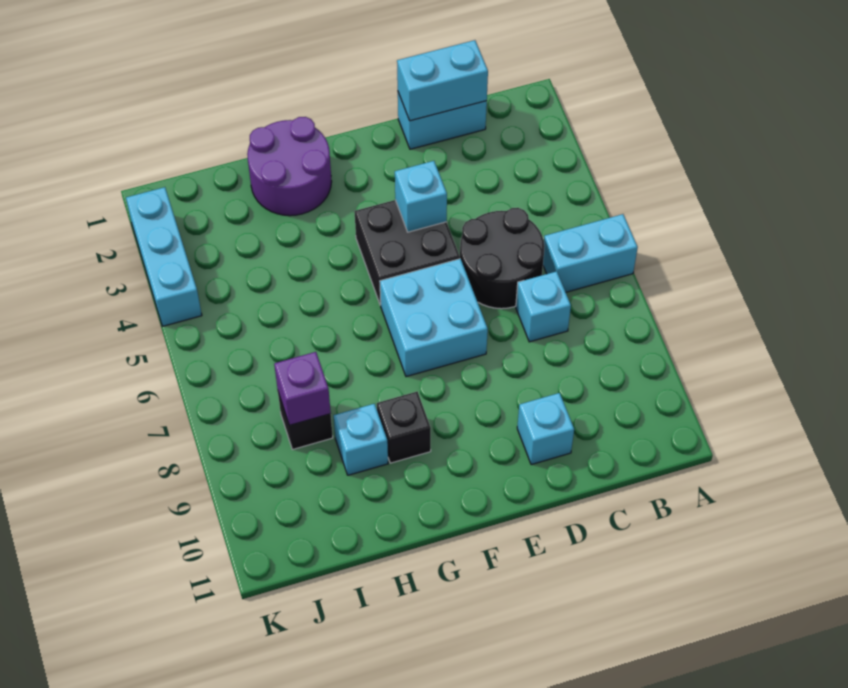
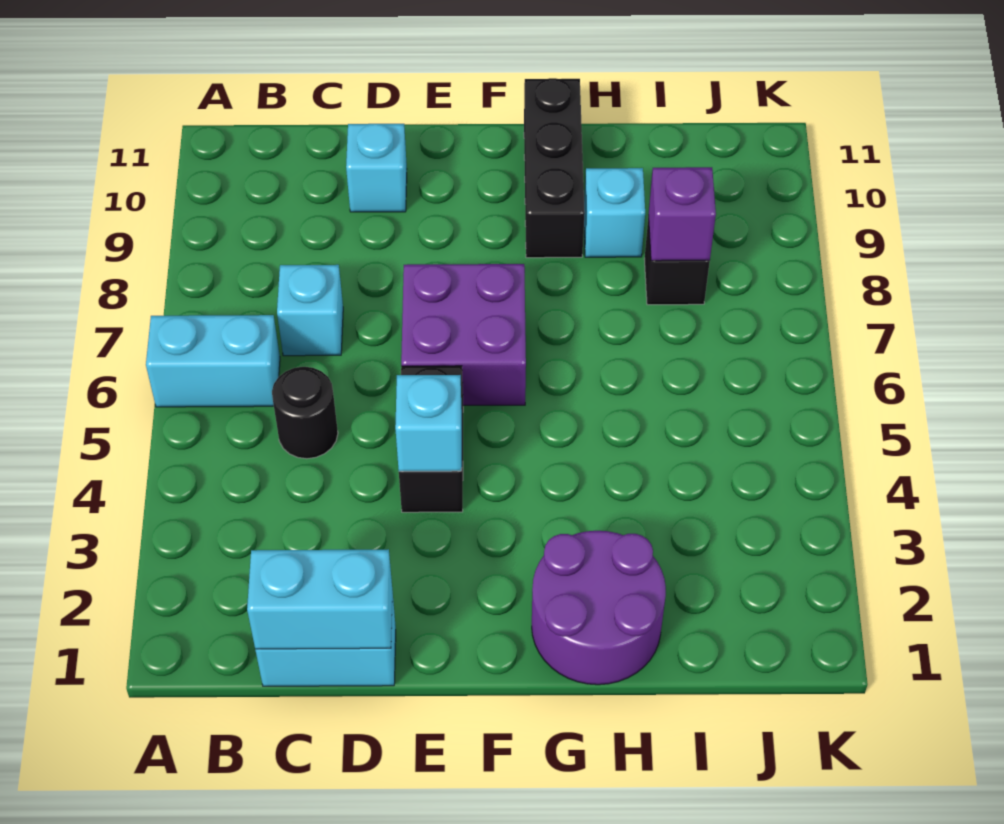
black round brick C5:D6 level 1 -> black round brick C5 level 1
black brick E4:F5 level 1 -> black brick E4:E5 level 1
cyan brick E6:F7 level 1 -> purple brick E6:F7 level 1
black brick G9 level 1 -> black brick G9:G11 level 1
cyan brick K2:K4 level 1 -> none

